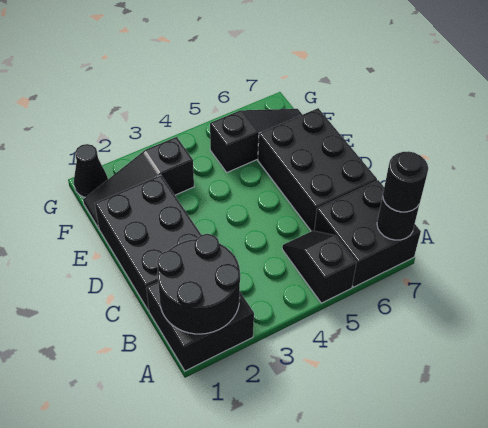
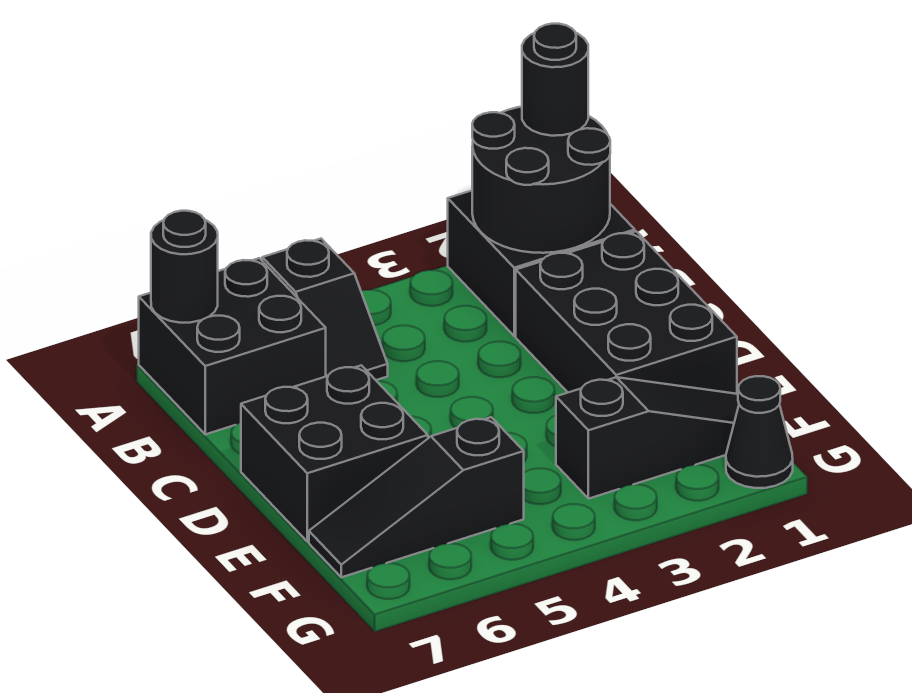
black round brick A7 level 3 -> black round brick A1 level 3
black brick C6:E7 level 1 -> black brick D6:E7 level 1

